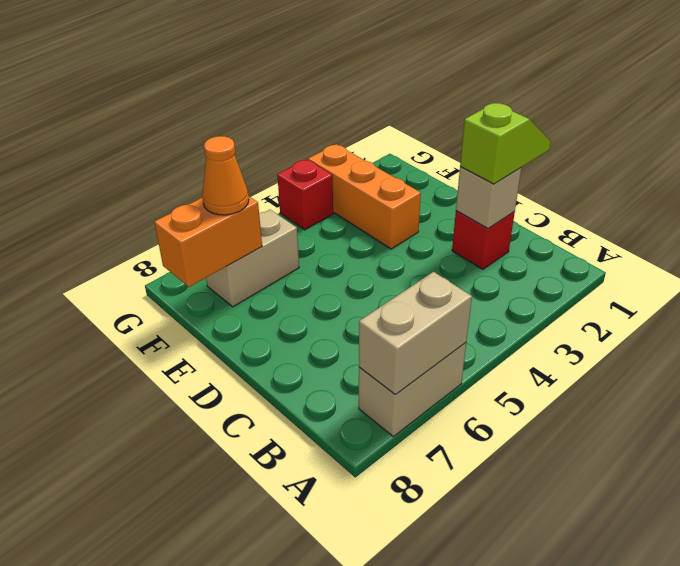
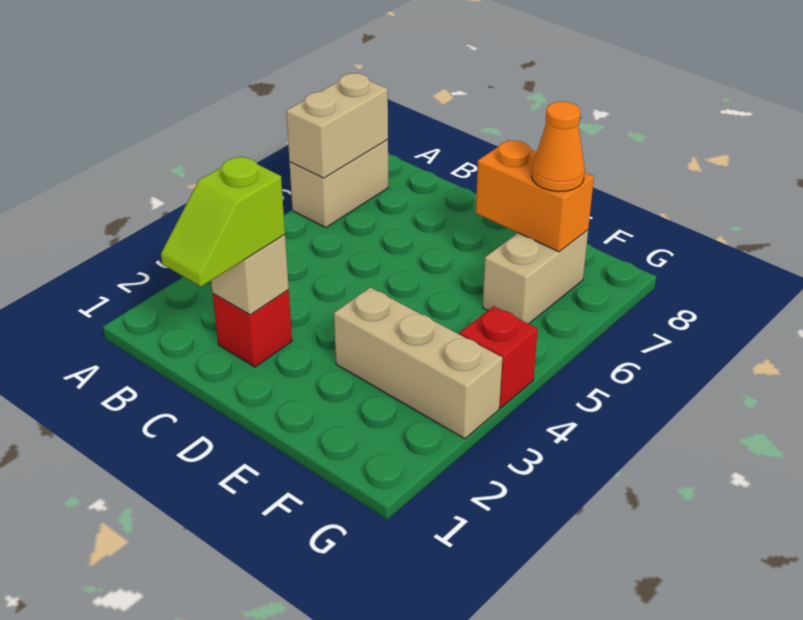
orange brick E3:G3 level 1 -> tan brick E3:G3 level 1
orange brick F7:F8 level 2 -> orange brick E7:F7 level 2

